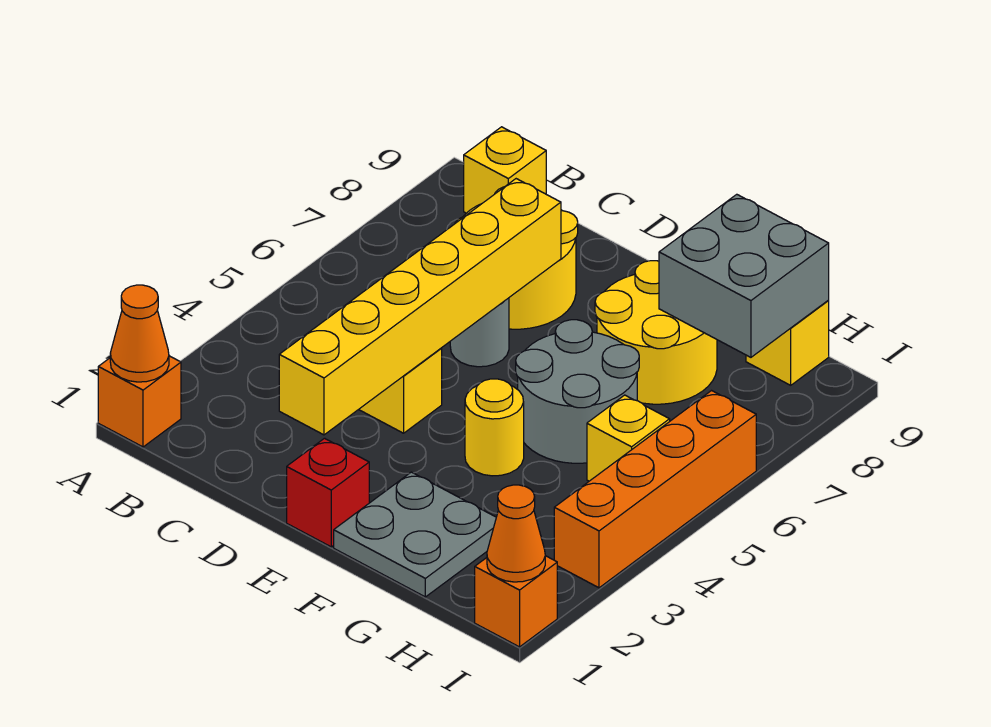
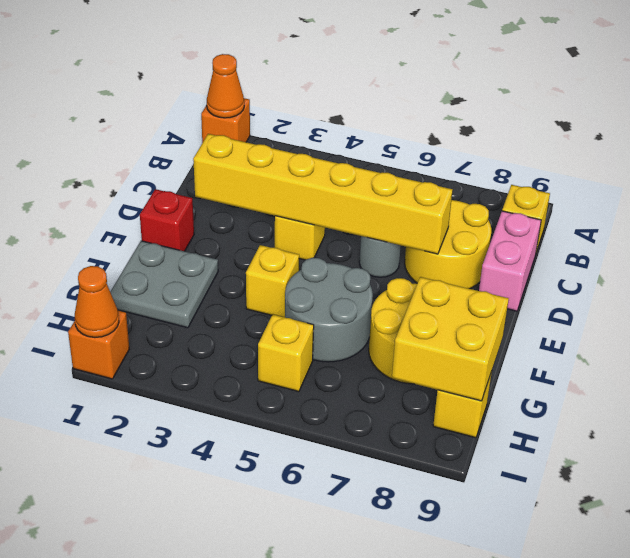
none -> pink brick C9:D9 level 1
yellow round brick F4 level 1 -> yellow brick F4 level 1
grey brick G8:H9 level 2 -> yellow brick G8:H9 level 2
orange brick I3:I6 level 1 -> none

